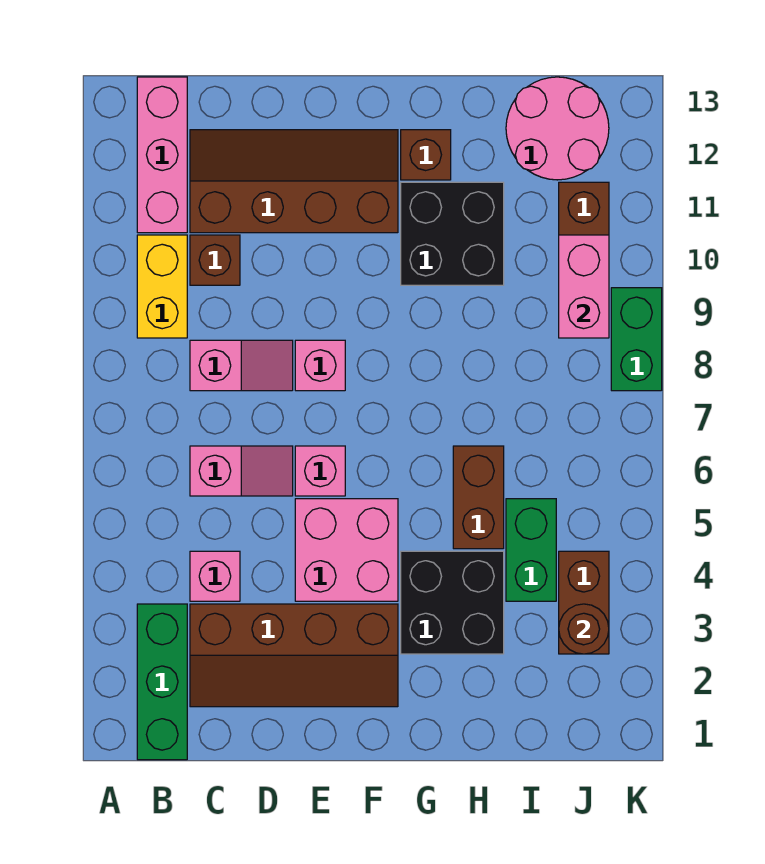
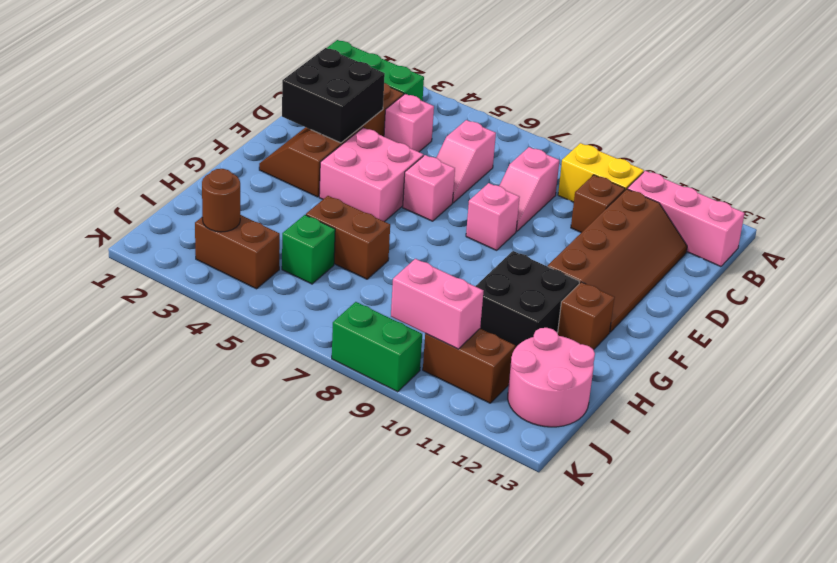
black brick G3:H4 level 1 -> black brick D2:E3 level 2
green brick I4:I5 level 1 -> green brick I5 level 1

